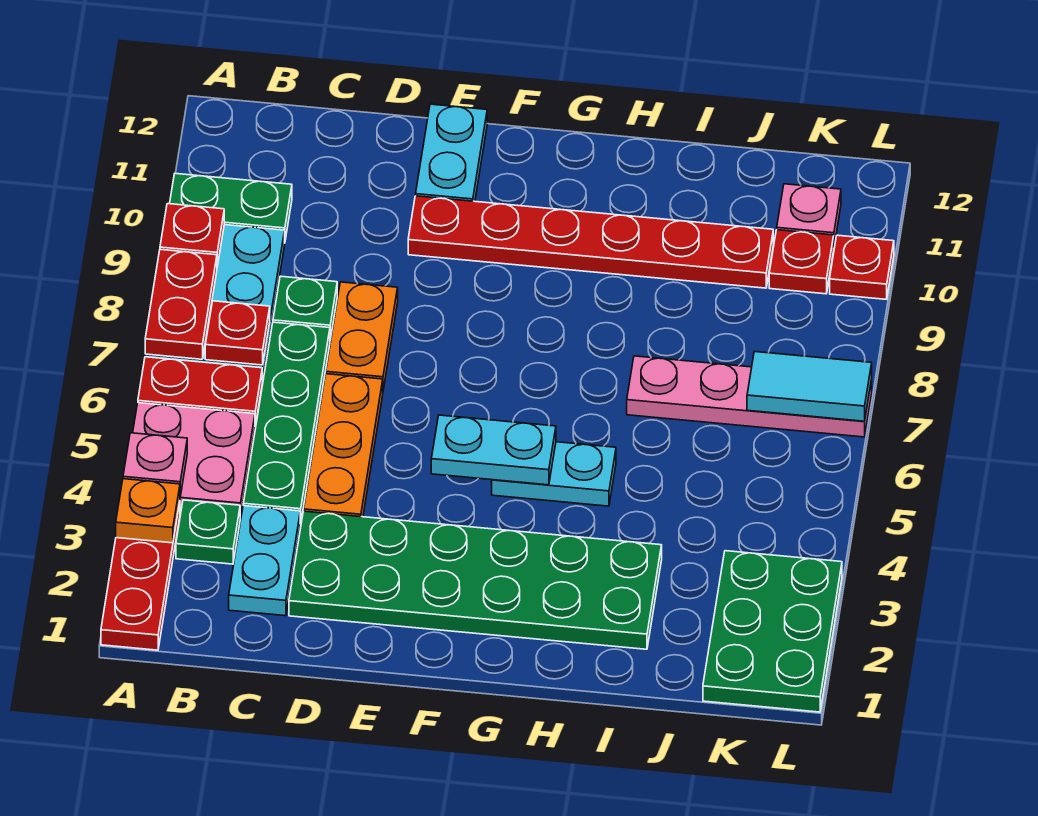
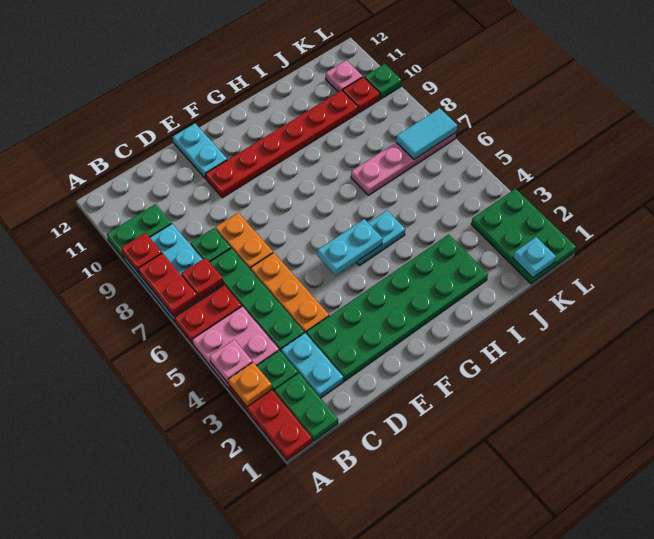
none -> green plate B1:B2 level 1
none -> cyan plate K1 level 2
red plate L10 level 1 -> green plate L10 level 1

